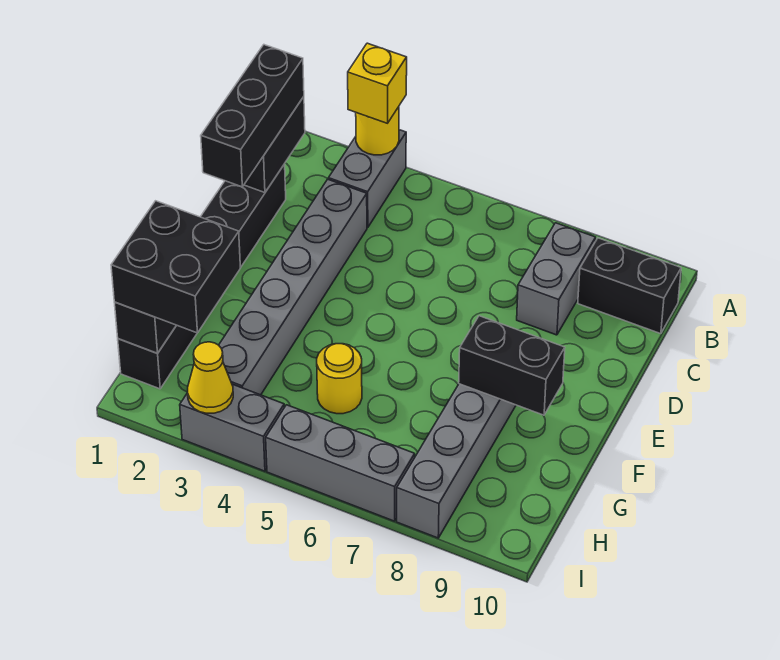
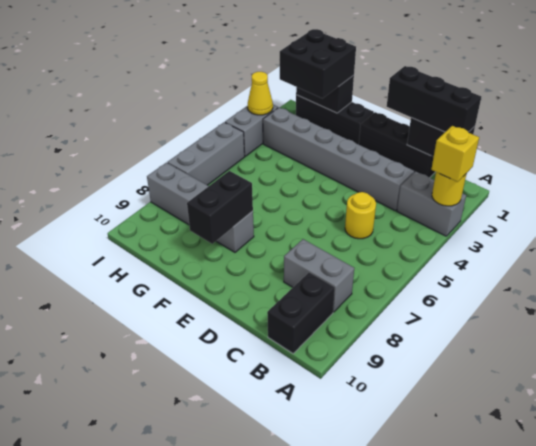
yellow round brick G5 level 1 -> yellow round brick C5 level 1

